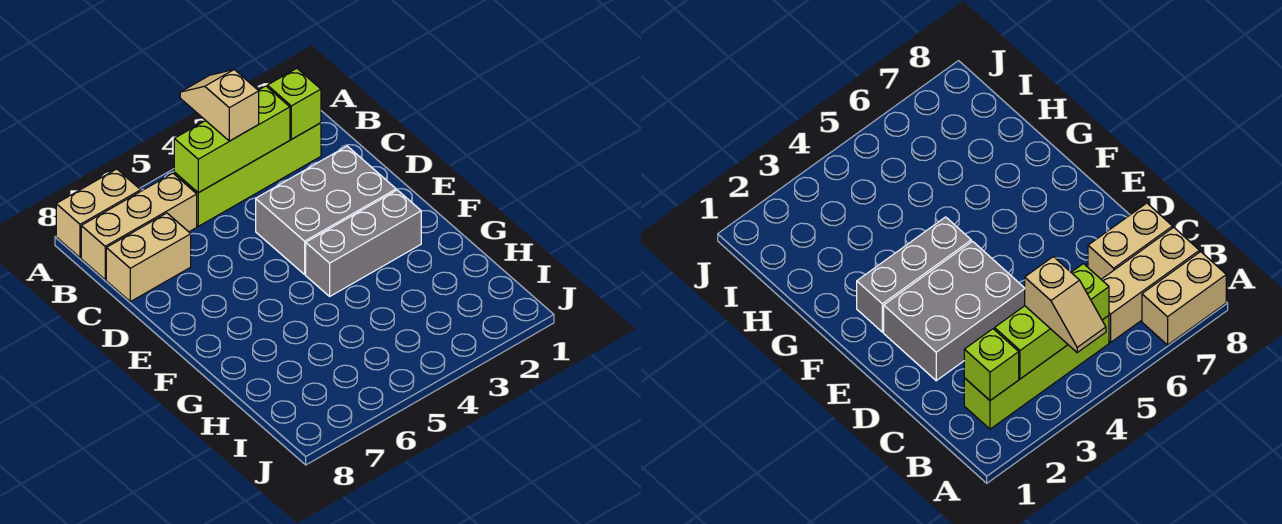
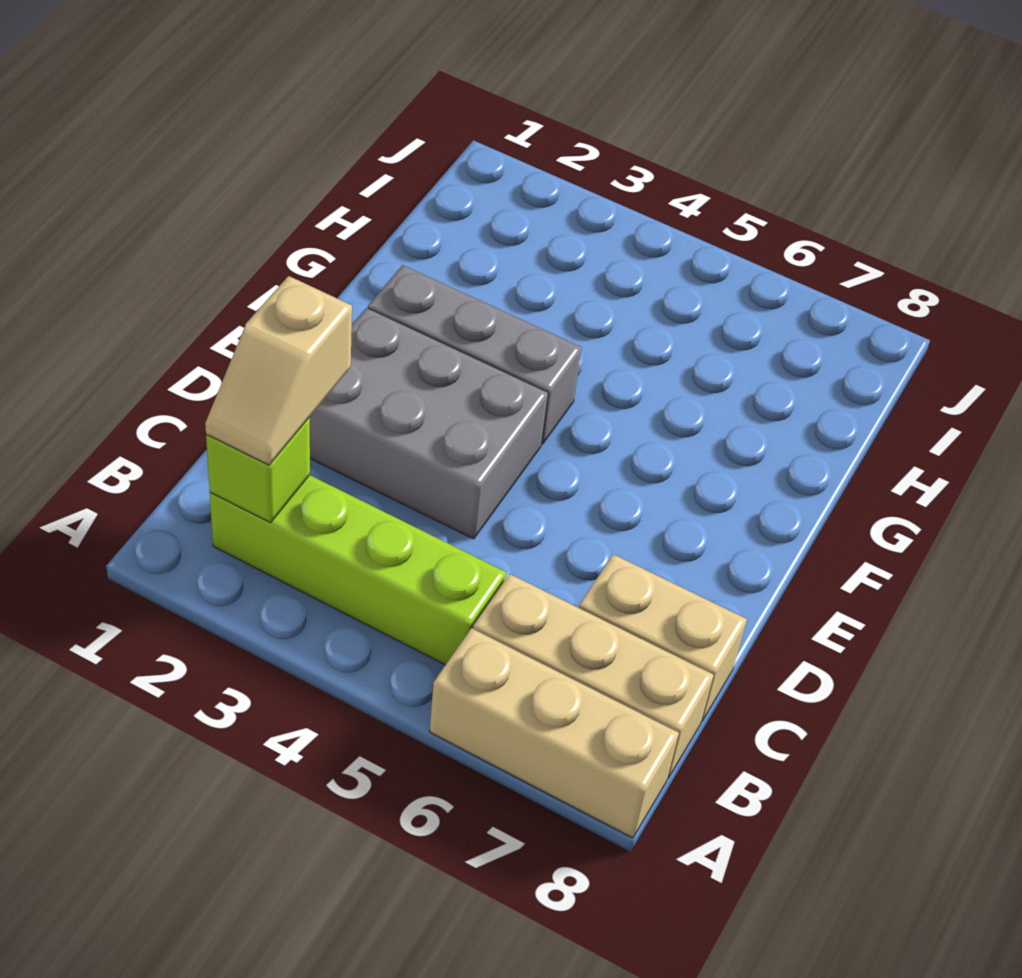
tan slope A4:B4 level 3 top B -> tan slope B2:C2 level 3 top C
tan brick A7:A8 level 1 -> tan brick A6:A8 level 1
lime brick B3:B5 level 2 -> none

